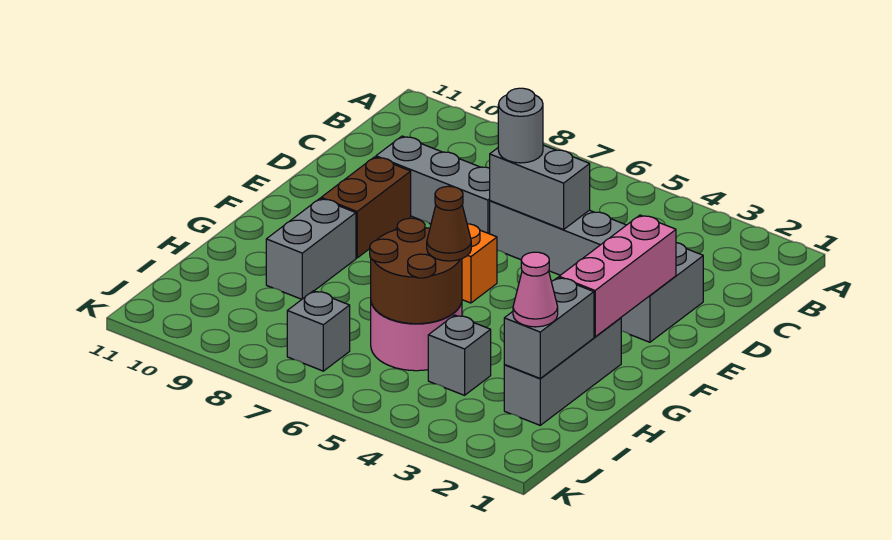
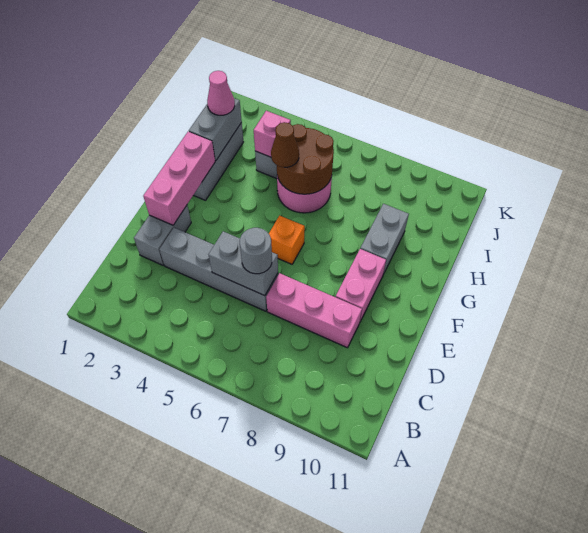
grey brick D7:D9 level 1 -> pink brick D7:D9 level 1
brown brick E9:F9 level 1 -> pink brick E9:F9 level 1
none -> pink brick I4 level 2
grey brick J7 level 1 -> none

